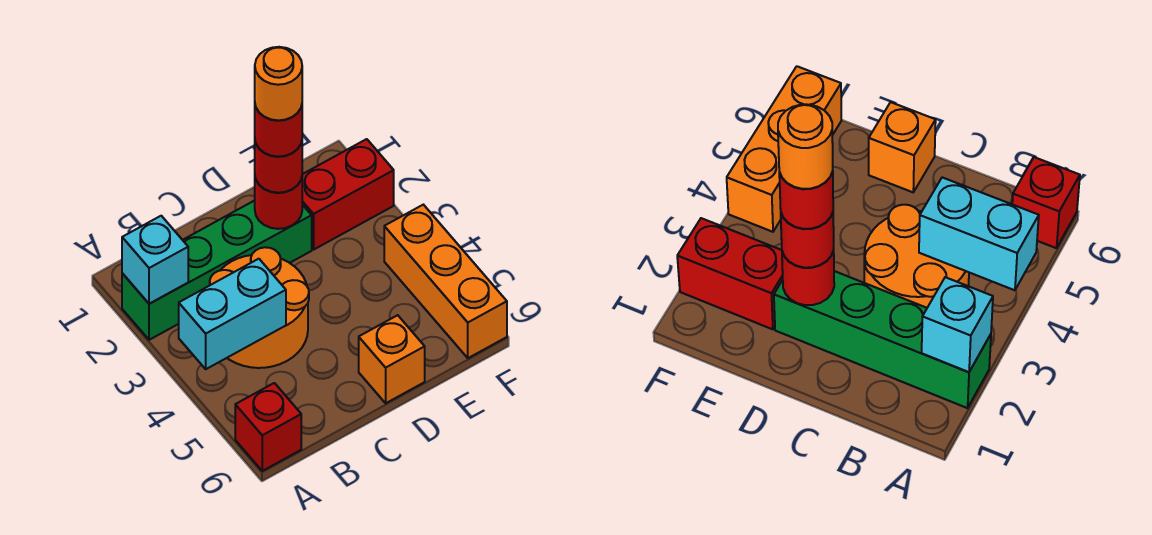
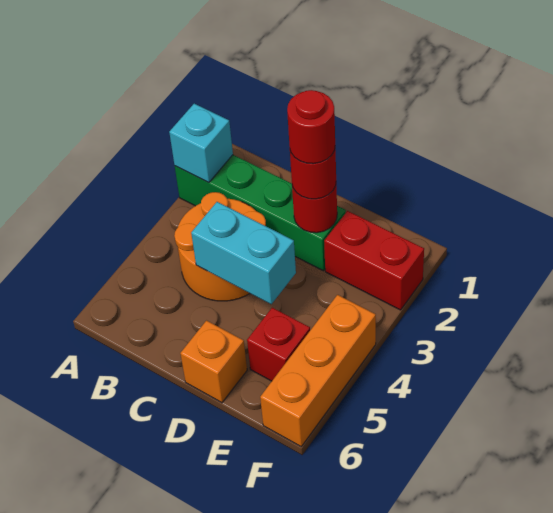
cyan brick A4:B4 level 2 -> cyan brick C4:D4 level 2
red brick A6 level 1 -> red brick E5 level 1
orange round brick D2 level 5 -> none

